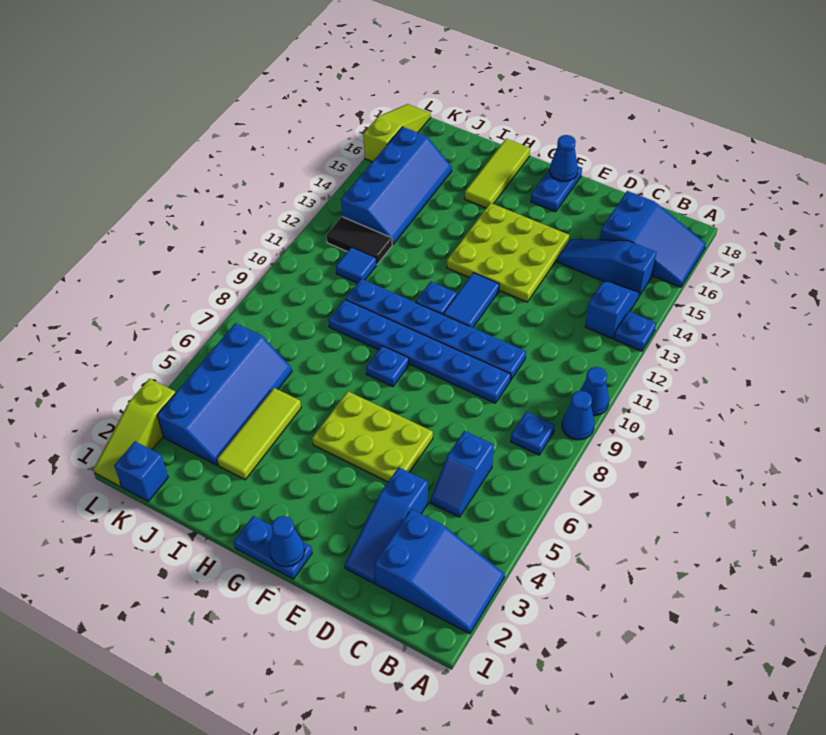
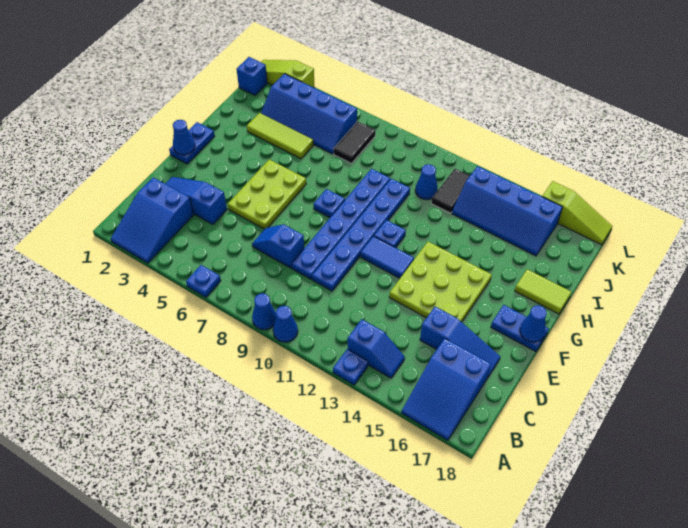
blue plate B8 level 1 -> blue plate A6 level 1
blue slope B15:D15 level 1 top B -> blue slope D15:D17 level 1 top 15
blue slope C5:C6 level 1 top 6 -> blue slope D7:D8 level 1 top 8
lime tile H16:H18 level 1 -> lime tile H17:H18 level 1
none -> black tile J7:K7 level 1
blue tile J11 level 1 -> blue cone J11 level 1

